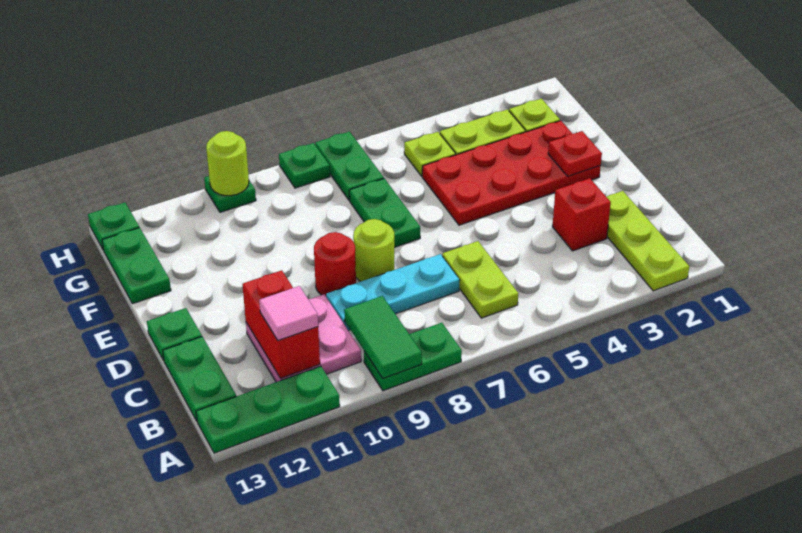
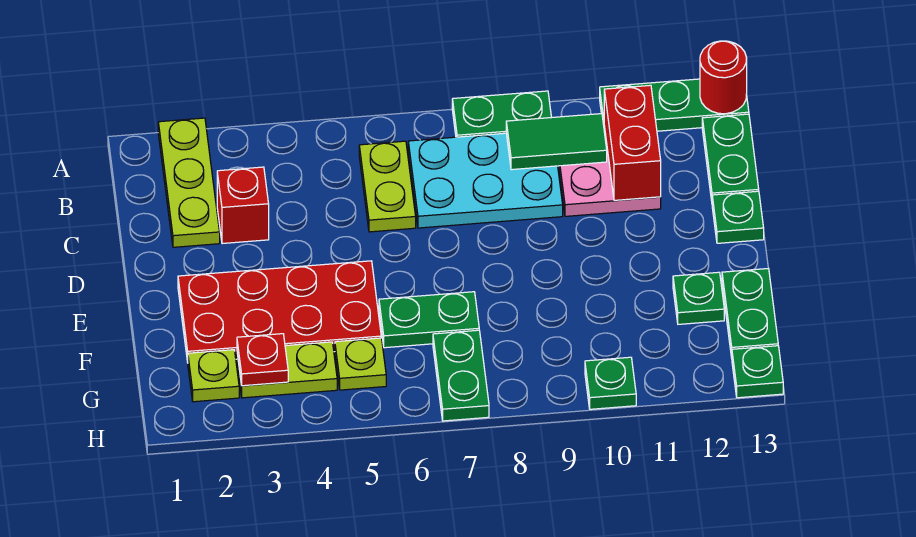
green tile A9:B9 level 2 -> green tile B9:B10 level 2
pink tile B11 level 3 -> none
cyan plate C7:C9 level 1 -> cyan plate B7:C9 level 1
lime round brick D8 level 1 -> none
red round brick D9 level 1 -> red round brick A13 level 2
red plate E2 level 2 -> red plate G3 level 2
green plate E7:F7 level 1 -> green plate F6:F7 level 1
green plate H8 level 1 -> green plate F12 level 1
lime round brick H10 level 2 -> none

